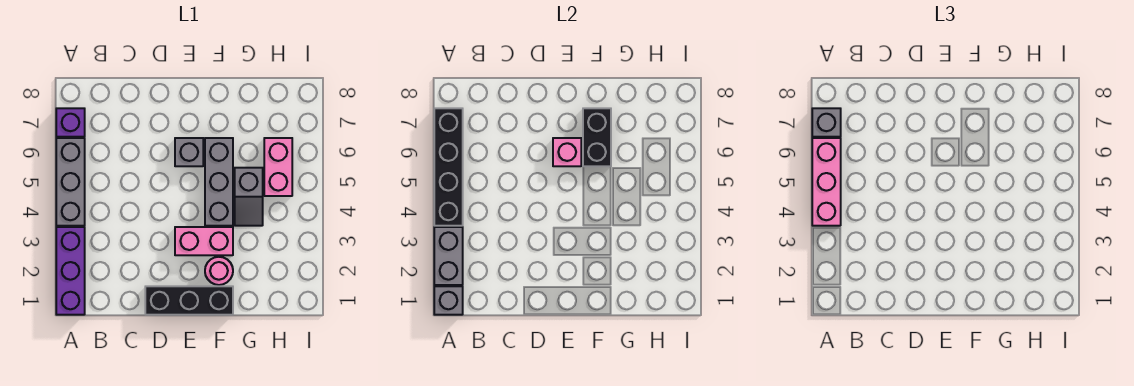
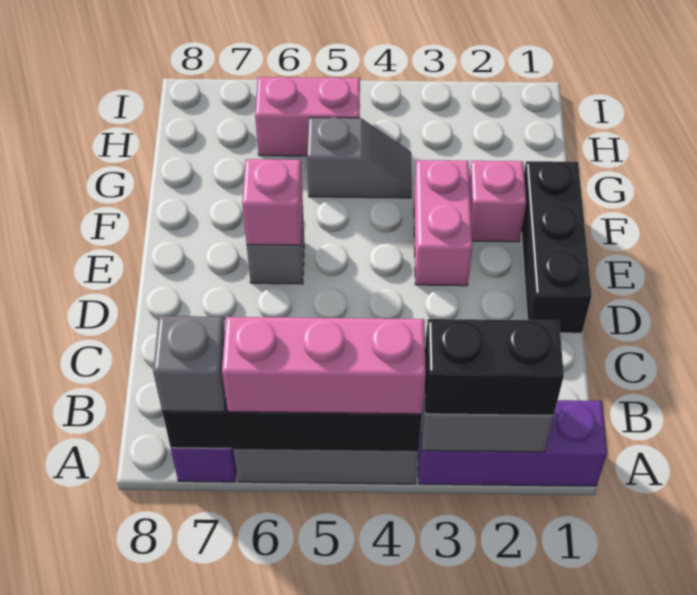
grey brick A1 level 2 -> none
pink round brick F2 level 1 -> pink brick F2 level 1
grey brick F4:F6 level 1 -> none
black brick F6:F7 level 2 -> black brick A2:A3 level 3

